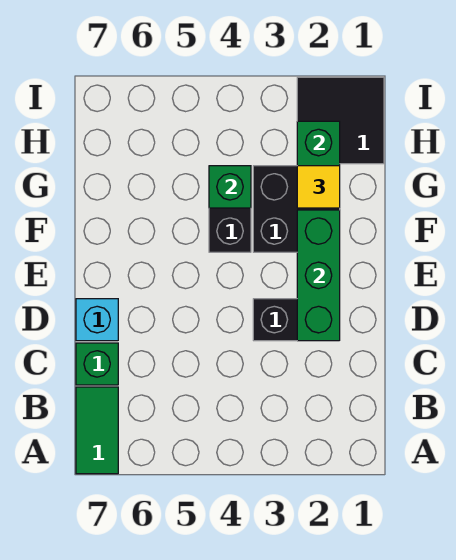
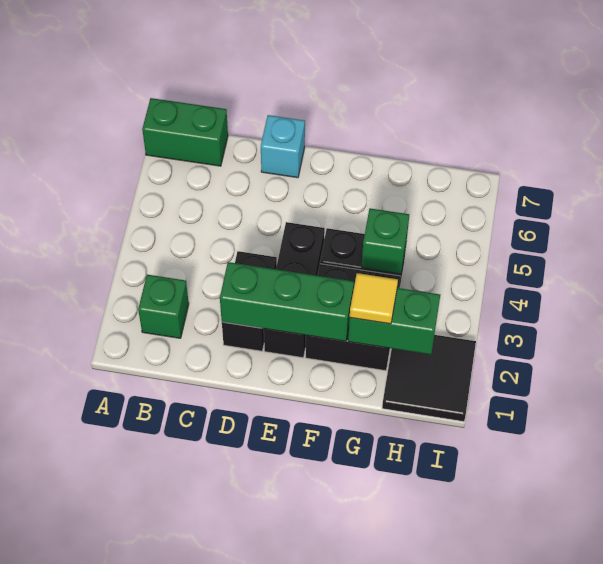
green tile A7:B7 level 1 -> green brick A7:B7 level 1
green brick C7 level 1 -> green brick B2 level 1
none -> black brick E2:E4 level 1

